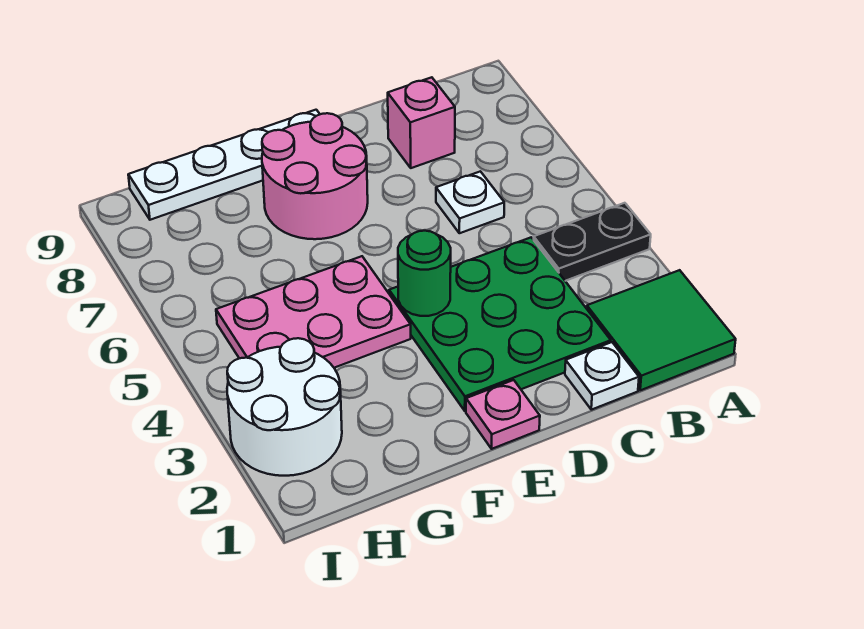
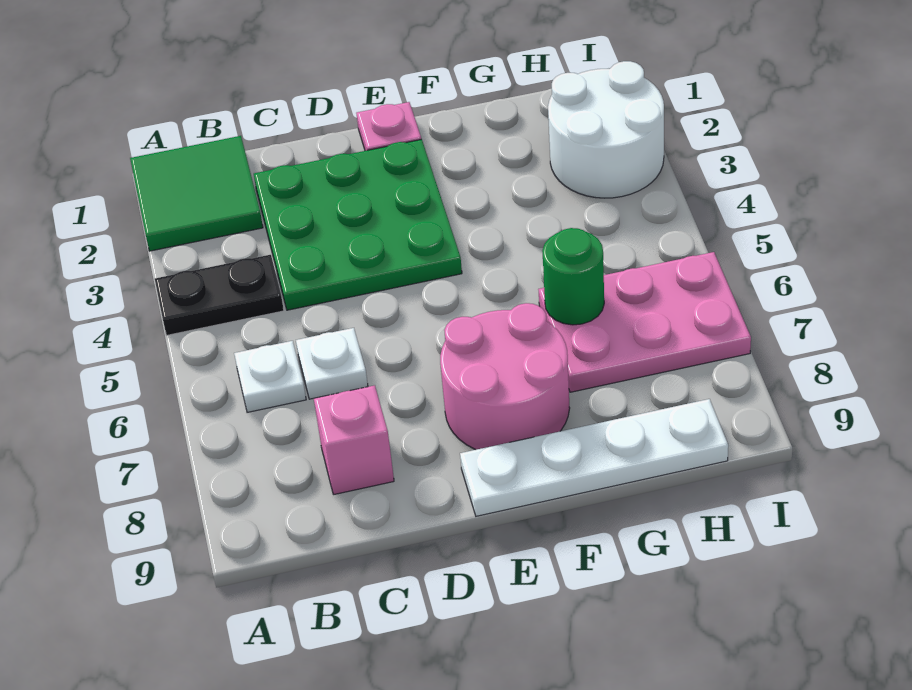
white plate C1 level 1 -> white plate B6 level 1
green round brick E4 level 2 -> green round brick G6 level 2
pink plate F4:H5 level 1 -> pink plate G6:I7 level 1

